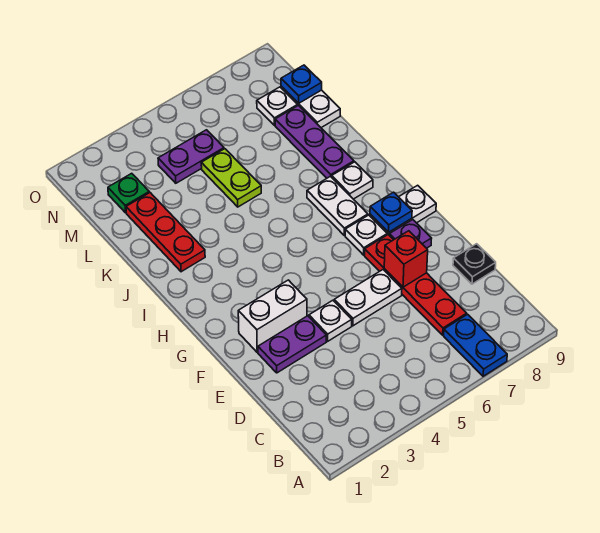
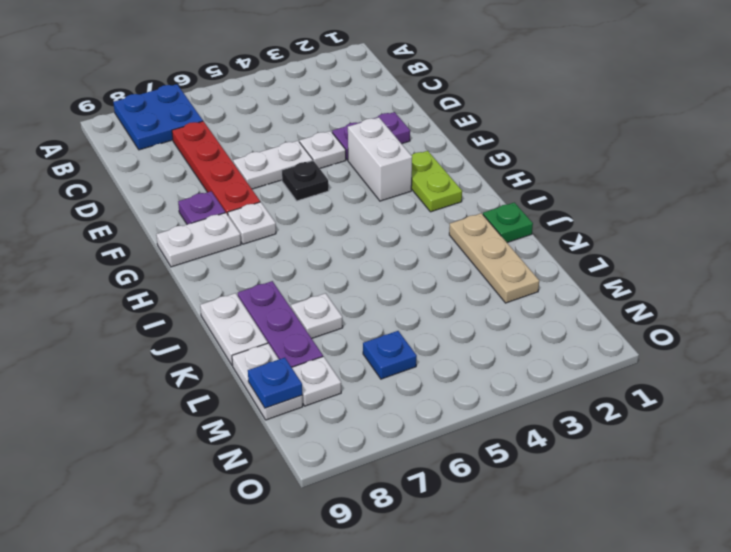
blue plate A7:B7 level 1 -> blue plate A7:B8 level 1
black plate D9 level 1 -> black plate F5 level 1
red brick E7 level 2 -> none
white brick F2:F3 level 1 -> white brick F3:G3 level 1
blue plate G8 level 2 -> blue plate M6 level 1
white plate H7:I7 level 1 -> white plate J9:K9 level 1
white plate I8 level 1 -> white plate K7 level 1
red plate J2:L2 level 1 -> tan plate J2:L2 level 1
lime plate K5:L5 level 1 -> lime plate G2:H2 level 1
green plate M2 level 1 -> green plate J1 level 1
purple plate M4:M5 level 1 -> none

